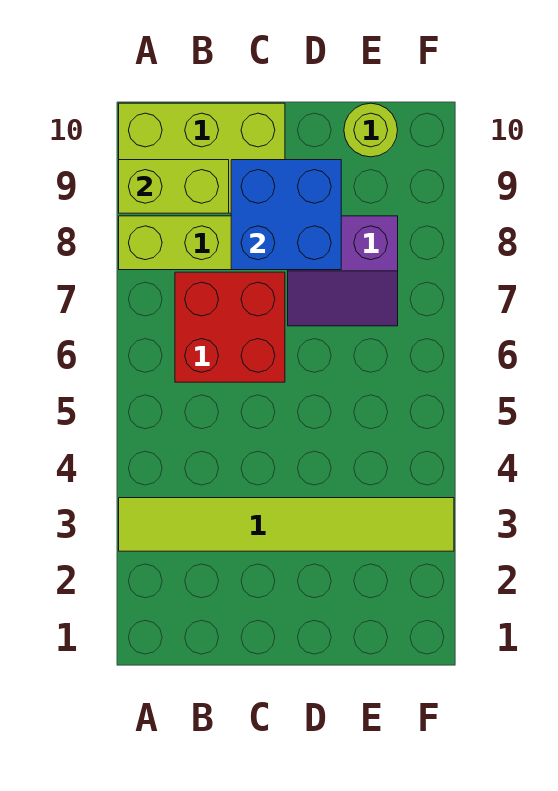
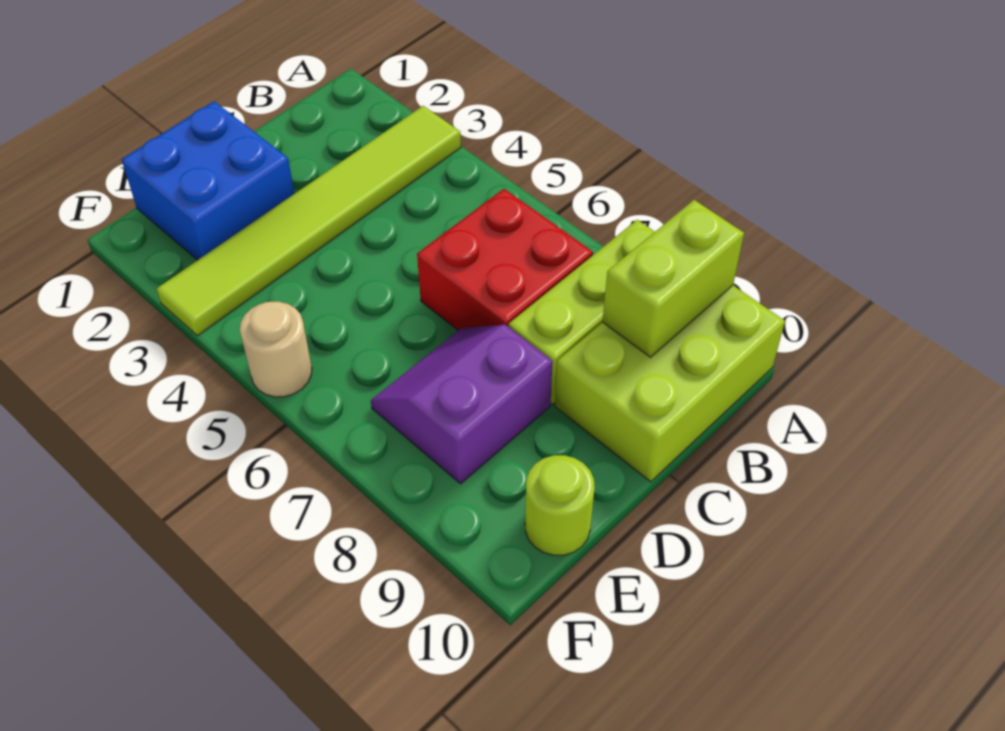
blue brick C8:D9 level 2 -> blue brick D1:E2 level 1
none -> tan round brick F5 level 1

